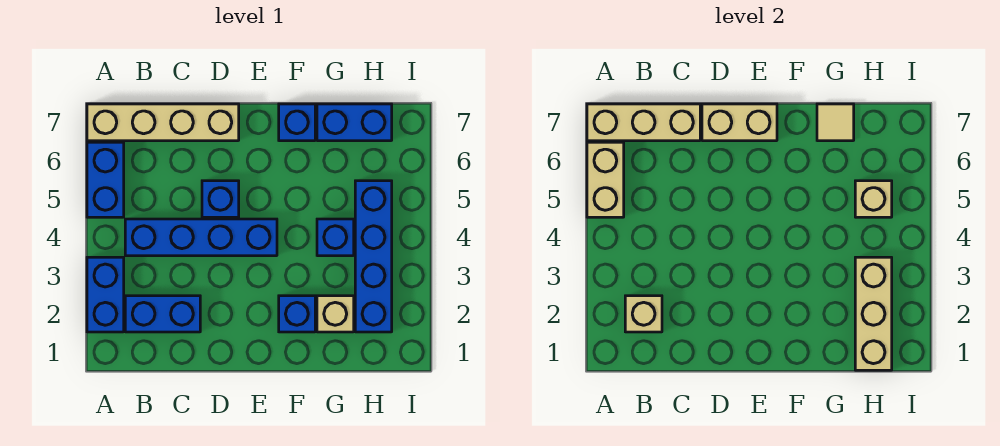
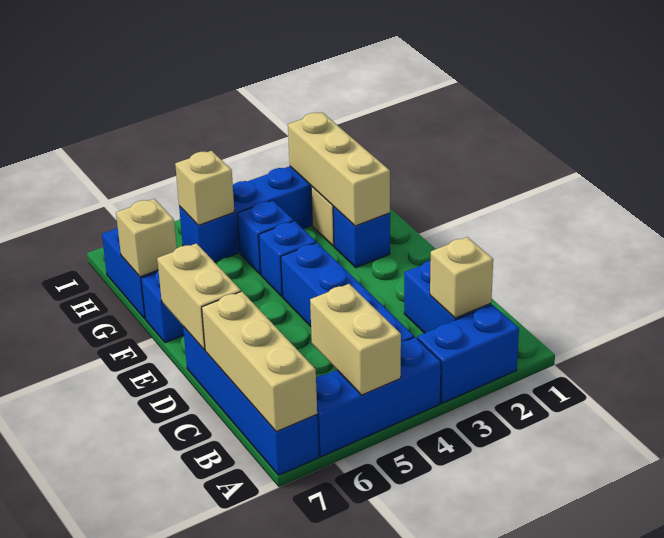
blue brick A5:A6 level 1 -> blue brick A4:A6 level 1
tan brick A5:A6 level 2 -> tan brick A5:B5 level 2
tan brick A7:D7 level 1 -> blue brick A7:D7 level 1
blue brick D5 level 1 -> blue brick F4 level 1
tan tile G7 level 2 -> tan brick G7 level 2
tan brick H1:H3 level 2 -> tan brick F2:H2 level 2

